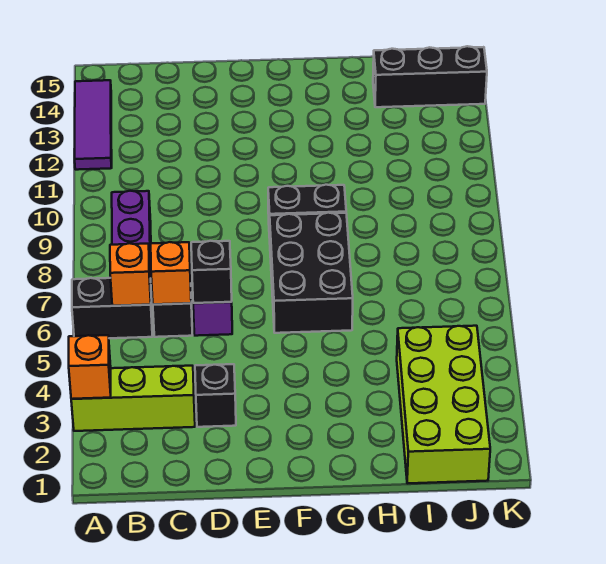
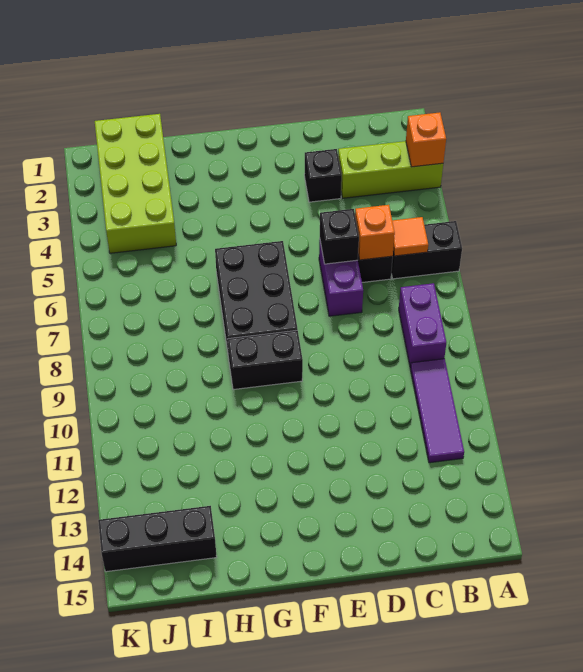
purple tile A12:A14 level 1 -> purple tile B10:B12 level 1
orange brick B6 level 2 -> orange tile B6 level 2

